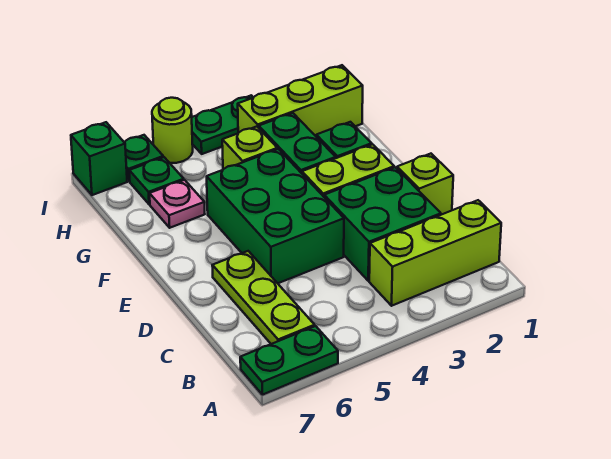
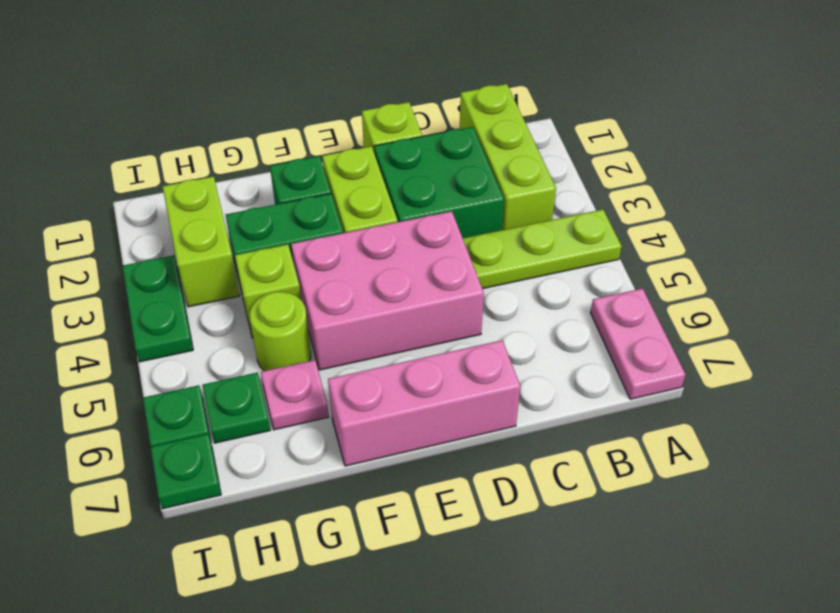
green plate A6:A7 level 1 -> pink plate A6:A7 level 1
lime plate B6:D6 level 1 -> lime plate A4:C4 level 1
green brick D4:F5 level 1 -> pink brick D4:F5 level 1
none -> pink brick D7:F7 level 1
lime brick H1:H3 level 1 -> lime brick H2:H3 level 1
lime round brick I5 level 1 -> lime round brick G5 level 1
green brick I7 level 1 -> green plate I7 level 1

